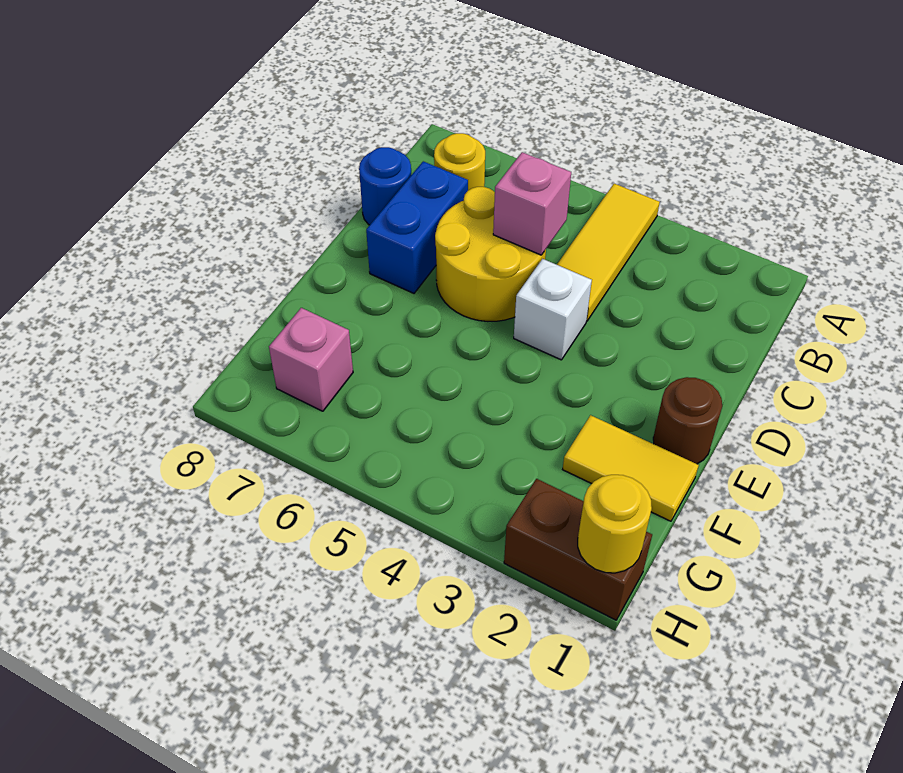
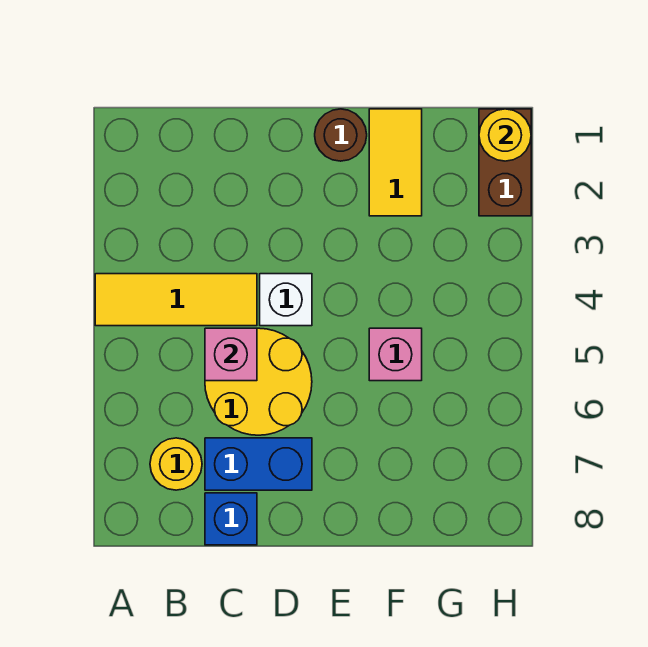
blue round brick C8 level 1 -> blue brick C8 level 1
pink brick G7 level 1 -> pink brick F5 level 1

